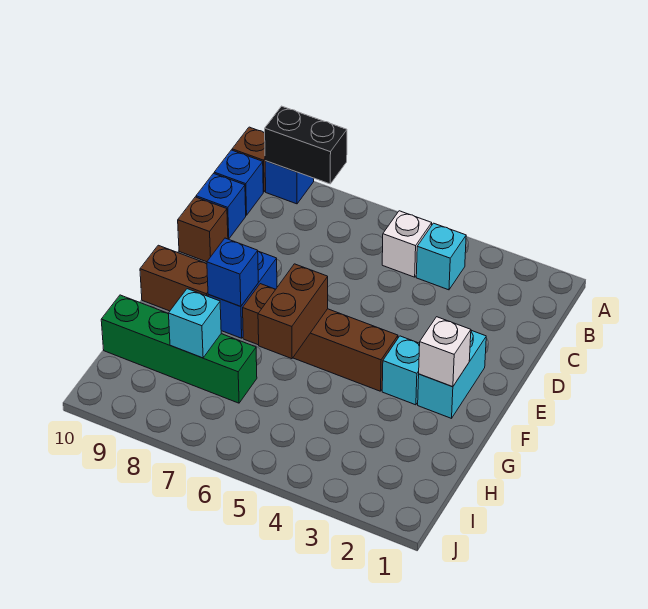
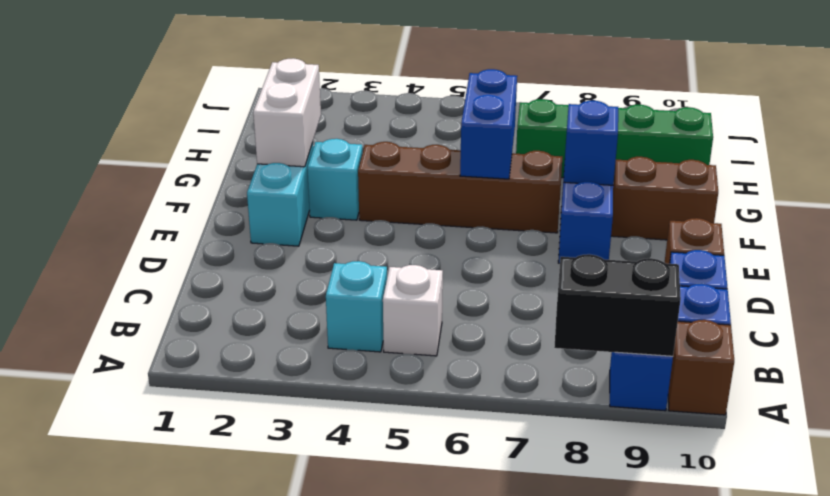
white brick F2 level 2 -> white brick F2:G2 level 2
brown brick F6:G6 level 2 -> blue brick F6:G6 level 2
cyan brick H8 level 2 -> none

